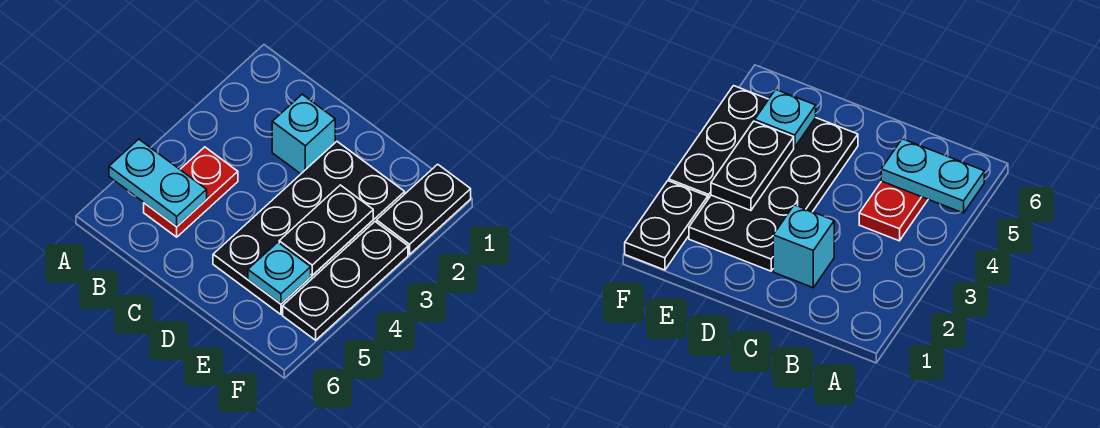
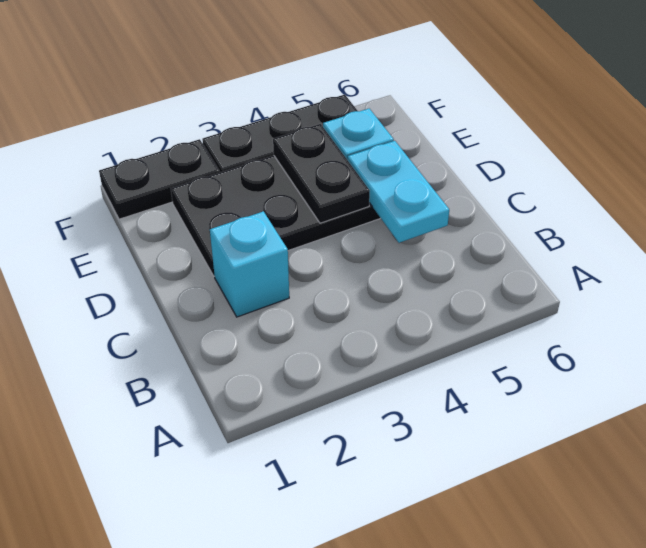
cyan plate A5:B5 level 2 -> cyan plate C5:D5 level 2
red plate B4:B5 level 1 -> none
black plate E3:E4 level 2 -> black plate D4:E4 level 2

